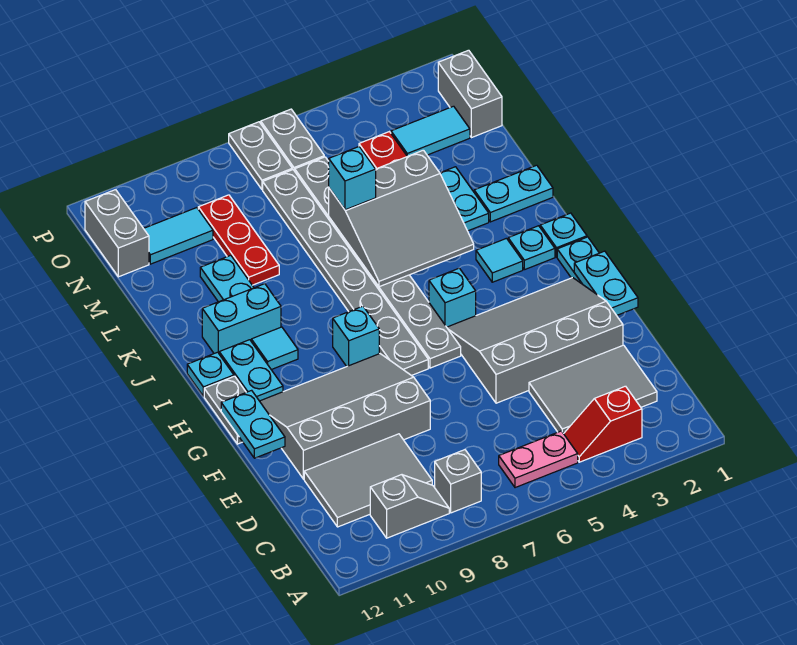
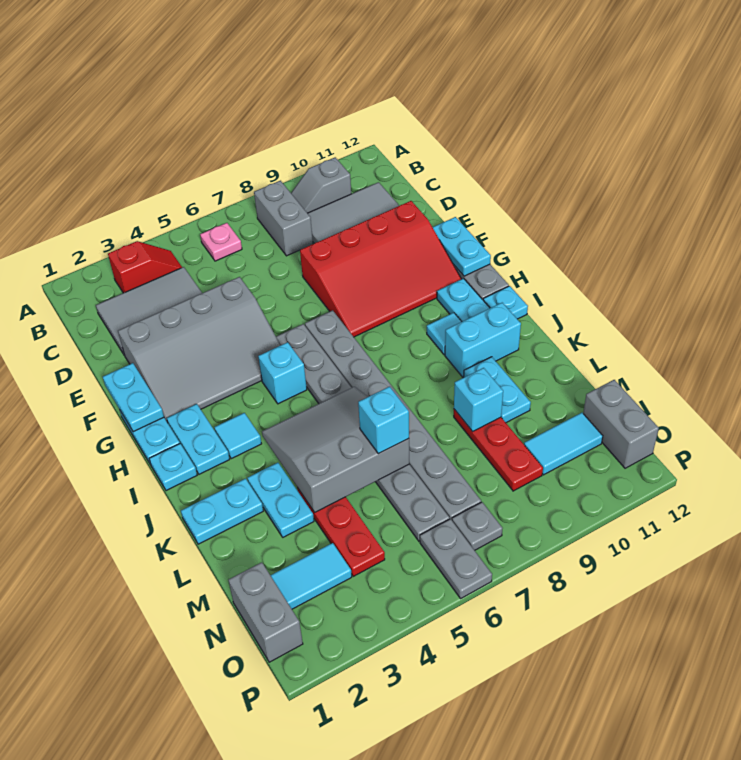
pink plate B5:B6 level 1 -> pink plate B6 level 1
grey brick B8 level 1 -> grey brick B8:C8 level 1
grey slope E8:G11 level 1 top E -> red slope E8:G11 level 1 top E
cyan brick H8 level 1 -> cyan brick L9 level 2
cyan plate I2 level 1 -> cyan plate H2:I2 level 1
grey plate O7:P7 level 1 -> grey plate O7 level 1

